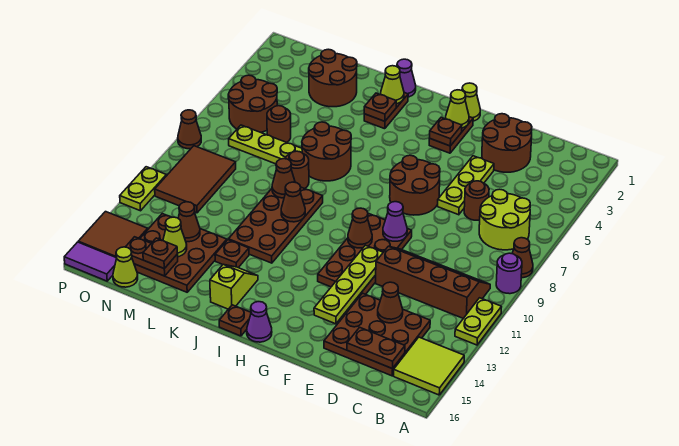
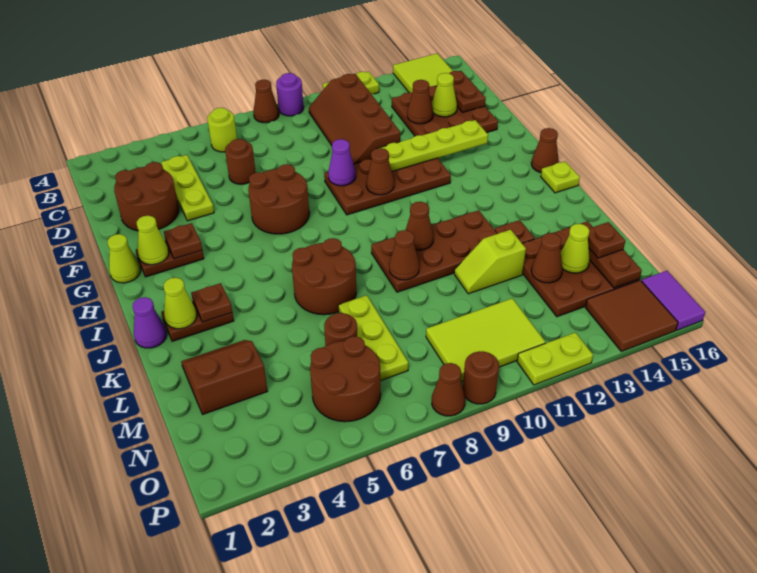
lime round brick B6:C7 level 1 -> lime round brick B6 level 1
lime plate E4:E6 level 1 -> lime plate C4:E4 level 1
purple cone H16 level 1 -> brown cone H16 level 1
brown plate I16 level 1 -> lime plate I16 level 1
lime slope J14:J15 level 1 top 15 -> lime slope L11:L12 level 1 top 12
brown round brick K8 level 1 -> brown round brick P9 level 1
brown round brick L2:M3 level 1 -> brown slope L2:M3 level 1 top M
brown tile N9:O11 level 1 -> lime tile N9:O11 level 1
lime cone N16 level 1 -> lime cone D14 level 2

